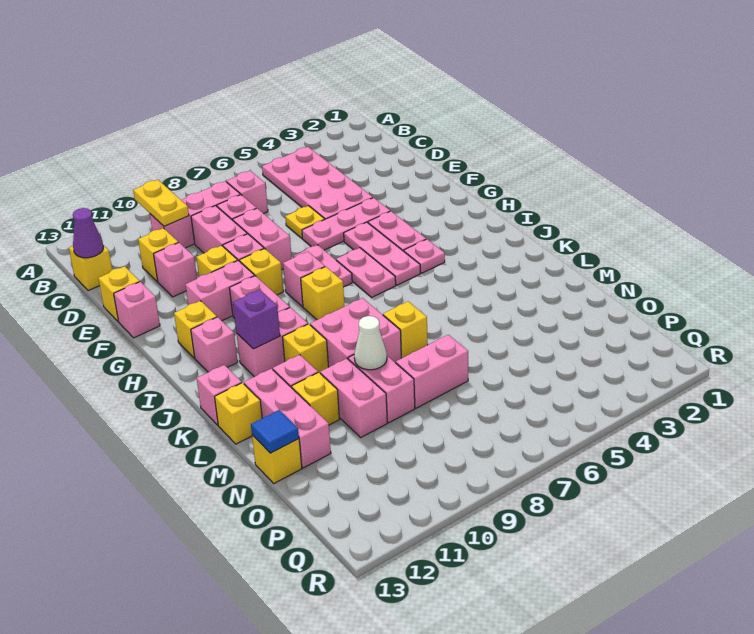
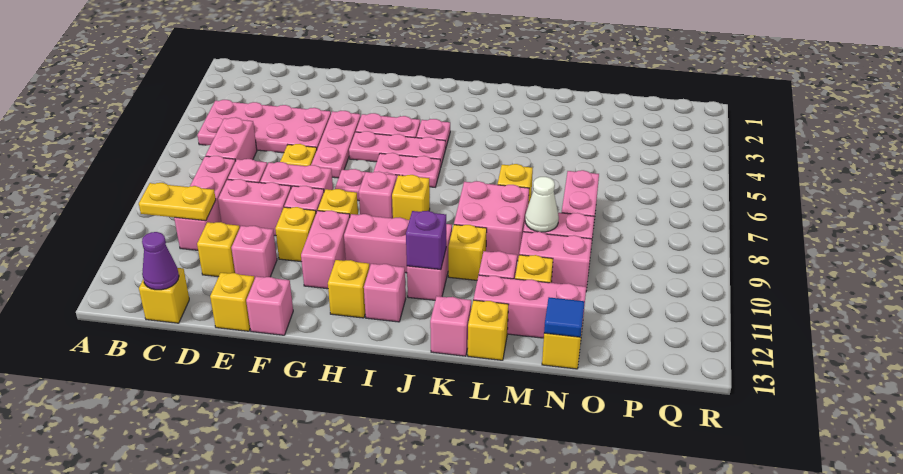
pink brick C7 level 1 -> pink brick C6:C7 level 1

